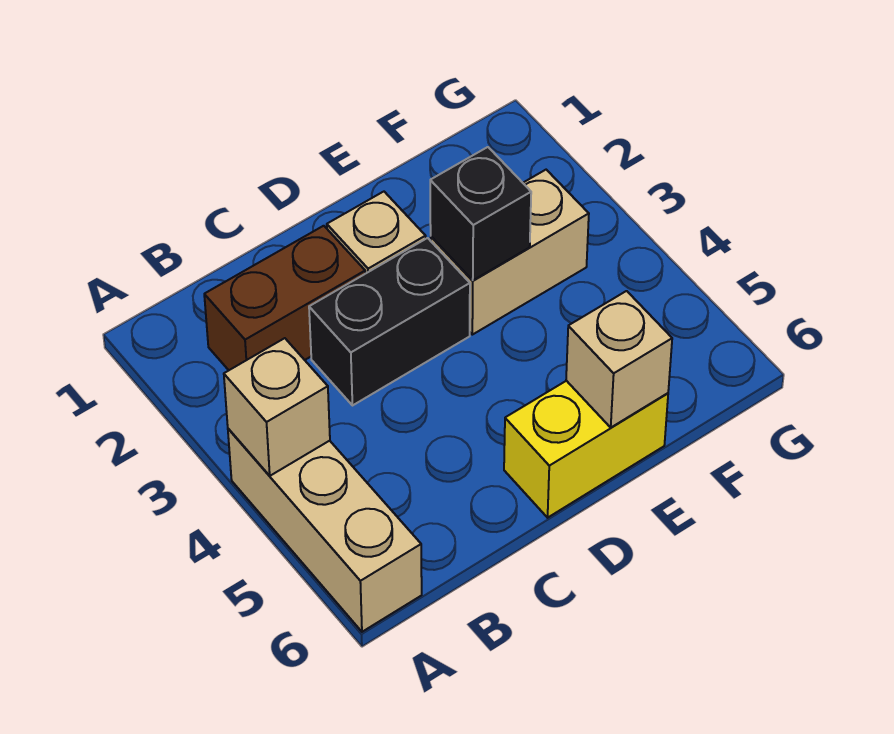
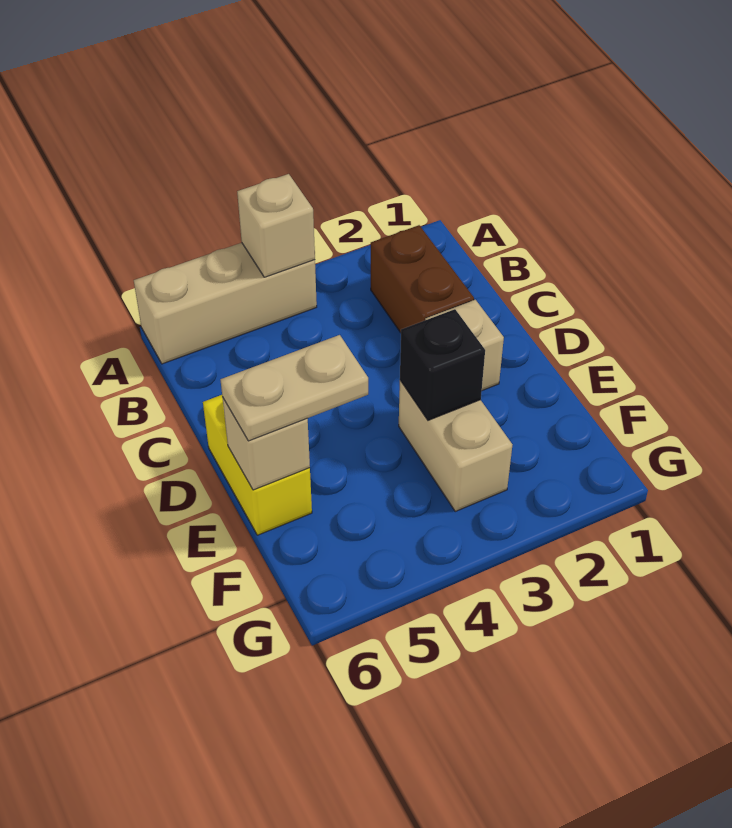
black brick C3:D3 level 1 -> none
none -> tan plate E5:E6 level 3

